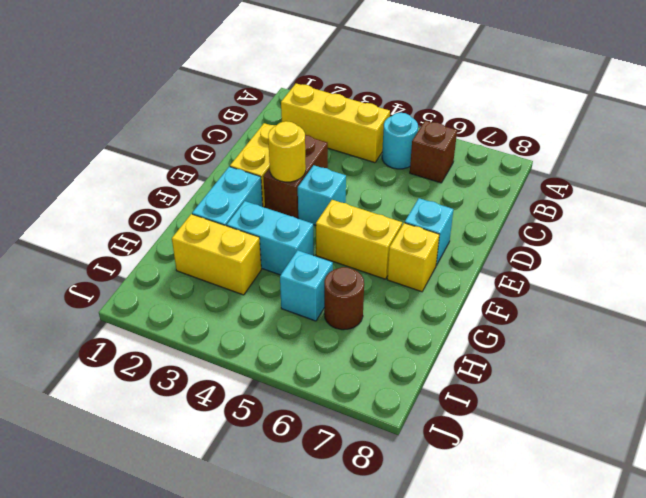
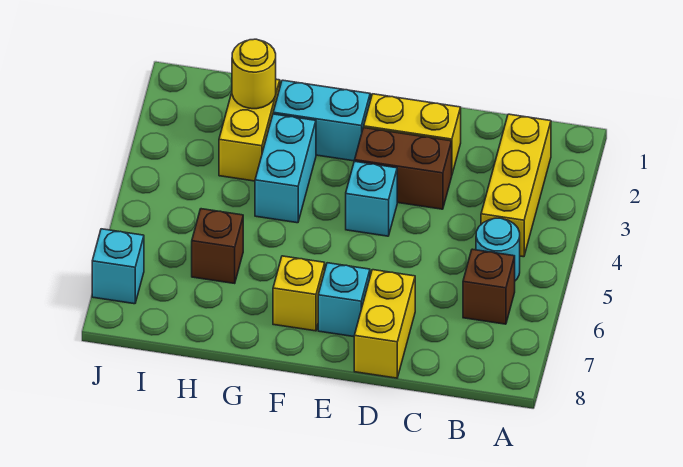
yellow round brick E3 level 2 -> yellow round brick H2 level 2
yellow brick F5:F6 level 1 -> yellow brick D7:D8 level 1
cyan brick H5 level 1 -> cyan brick J7 level 1
brown round brick H6 level 1 -> brown brick H6 level 1

